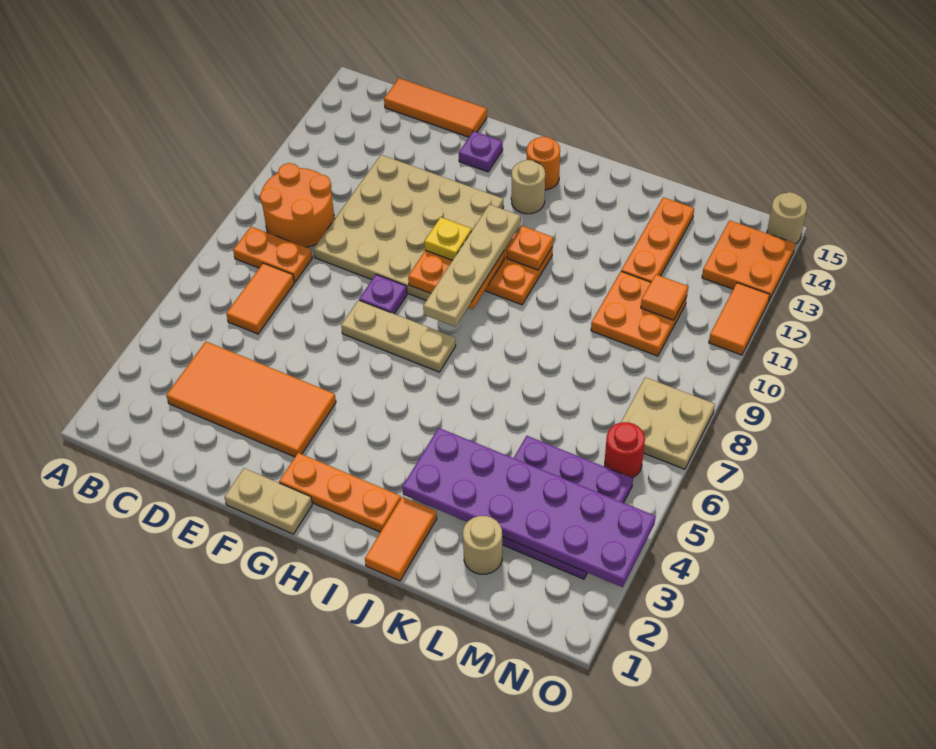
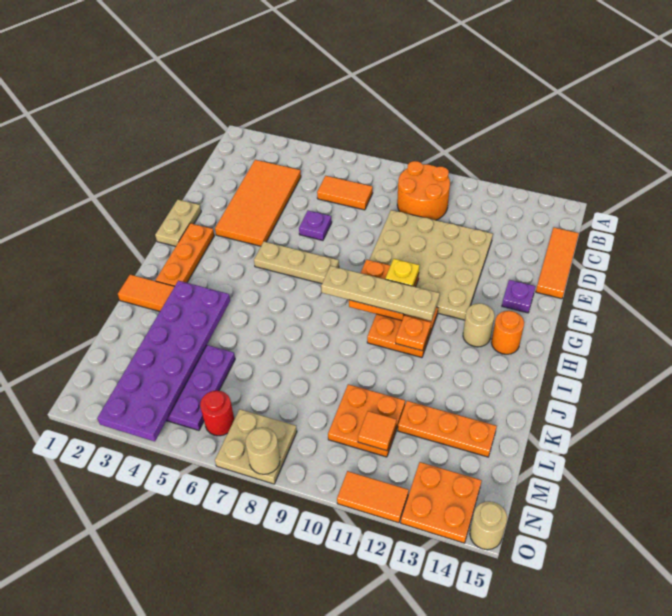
orange plate B8:C8 level 1 -> none
tan plate F7:H7 level 1 -> tan plate G5:G7 level 1
purple plate F8 level 1 -> purple plate E6 level 1
tan round brick L2 level 1 -> tan round brick O8 level 2

